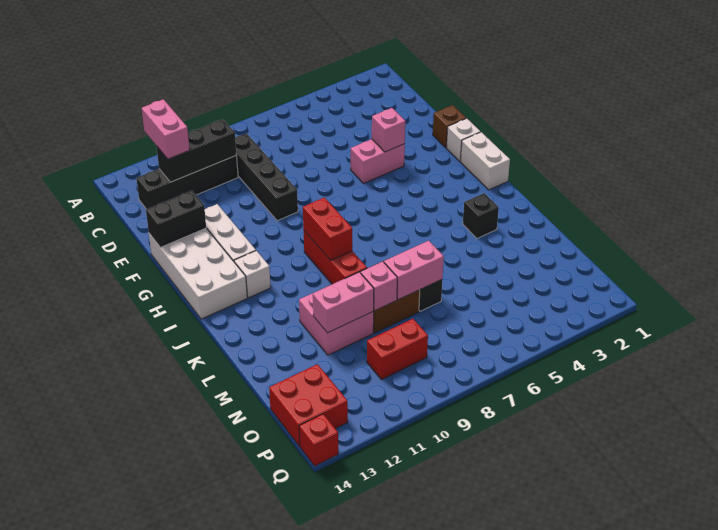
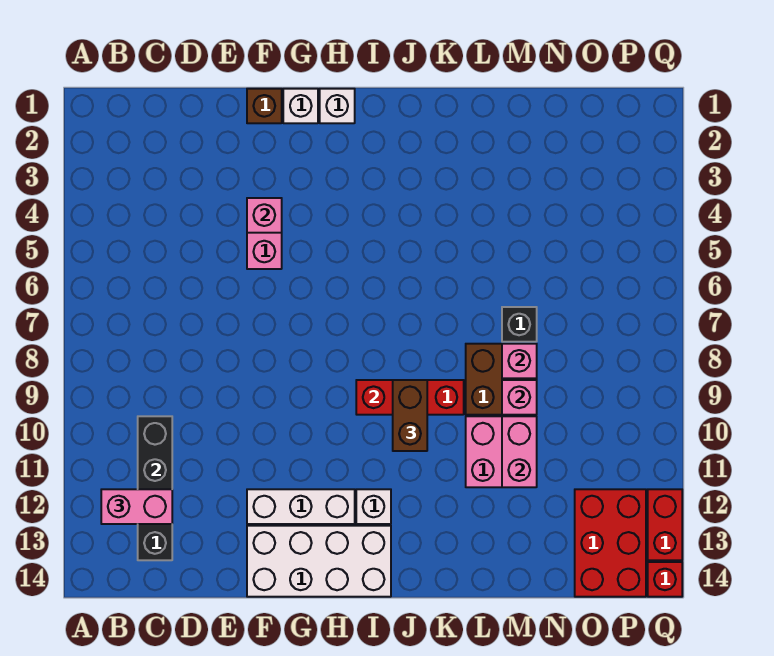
black brick C9:F9 level 1 -> none
black brick F13:F14 level 2 -> none
white brick H1:I1 level 1 -> white brick H1 level 1
none -> brown brick J9:J10 level 3
black brick K3 level 1 -> none
pink brick M7:M8 level 2 -> pink brick M8 level 2
red brick O9:O10 level 1 -> red brick Q12:Q13 level 1
red brick O13:P14 level 1 -> red brick O12:P14 level 1

